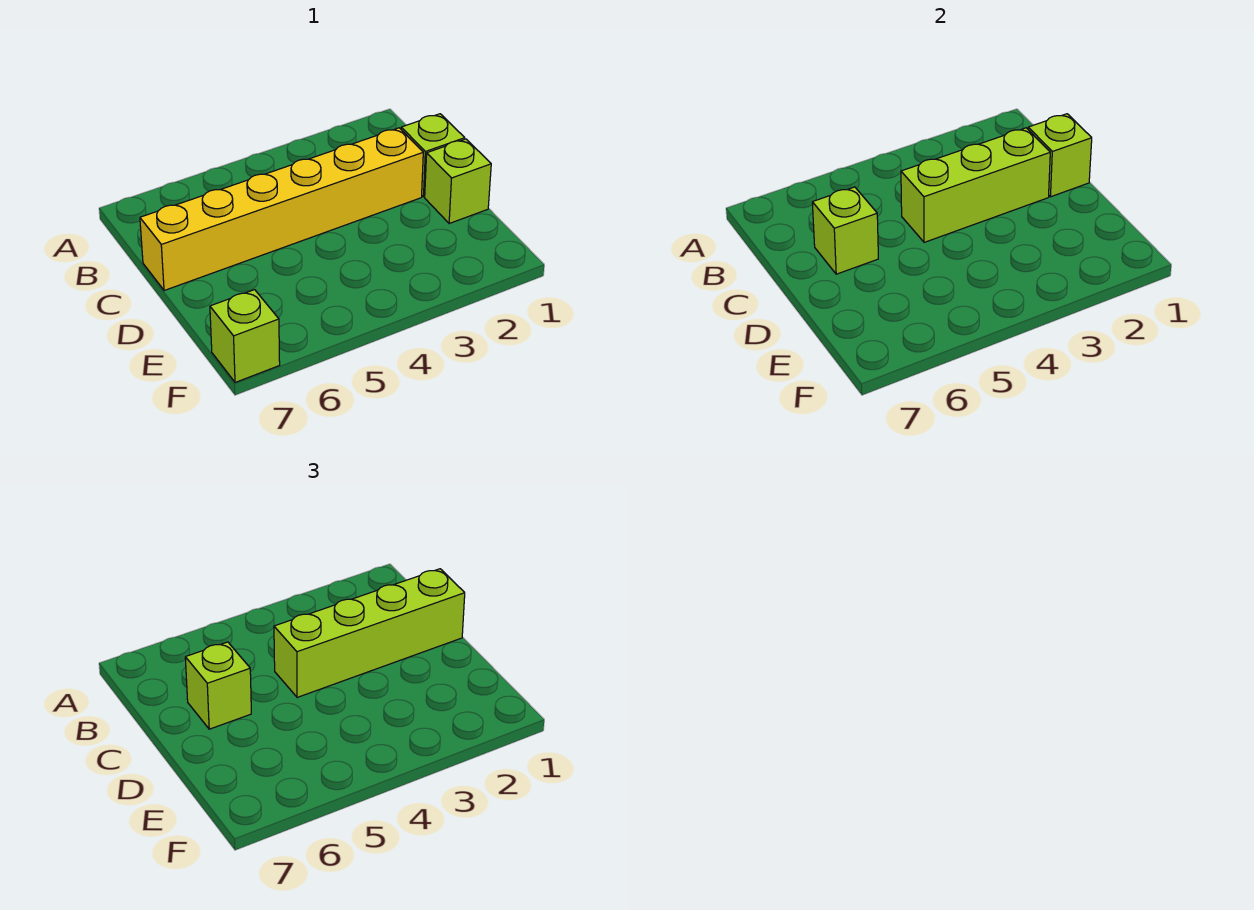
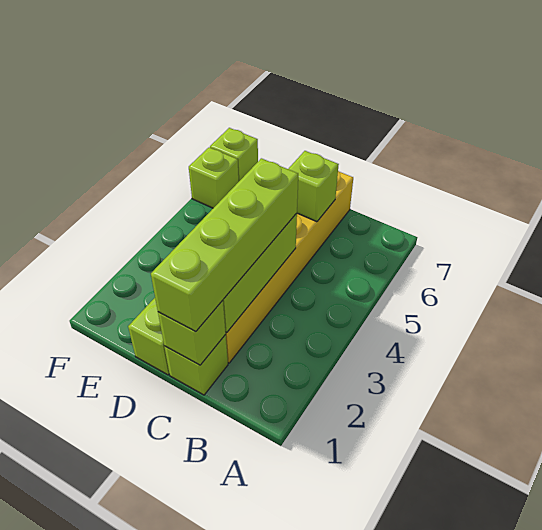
lime brick C6 level 3 -> lime brick F6 level 1

